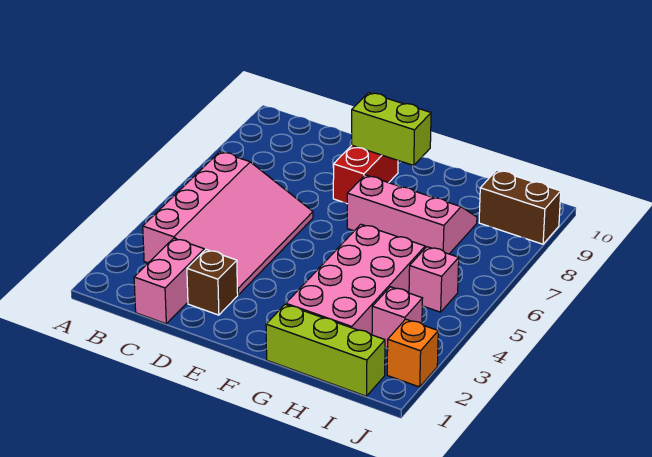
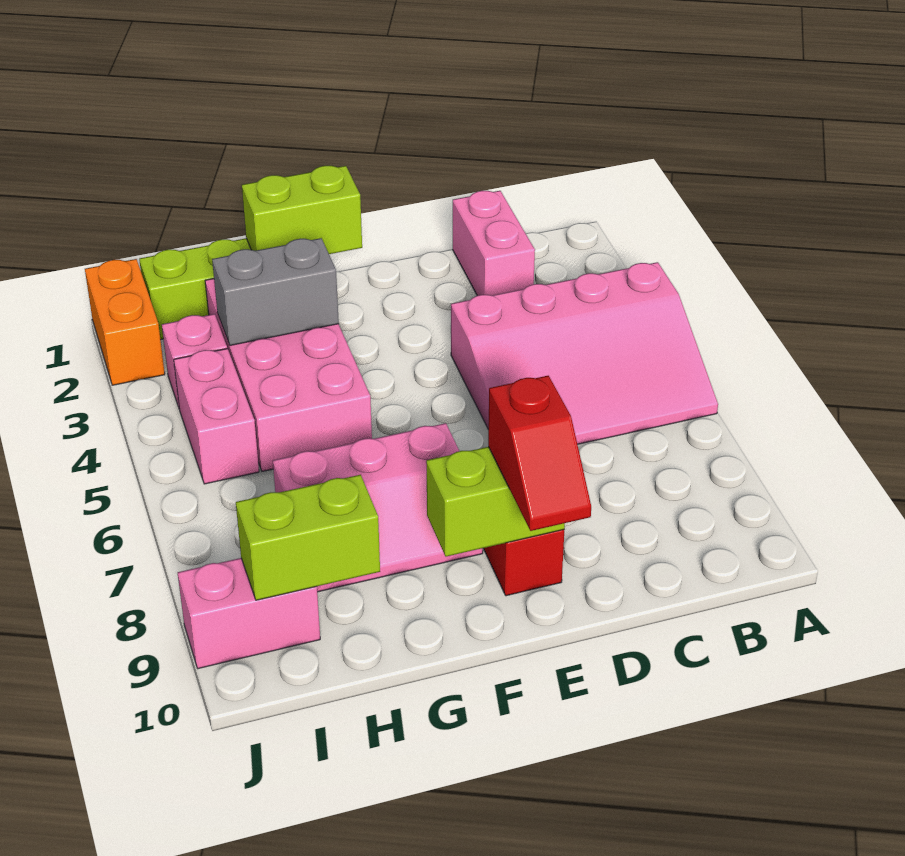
pink slope B3:D6 level 1 top B -> pink slope A4:D6 level 1 top 4
brown brick D2 level 1 -> none
none -> red slope E9:E10 level 3 top 9
none -> lime brick F1:G1 level 2
none -> grey brick G3:H3 level 2
none -> lime brick H9:I9 level 2
pink brick I5 level 1 -> pink brick I4:I5 level 1
brown brick I9:J9 level 1 -> pink brick I9:J9 level 1
orange brick J2 level 1 -> orange brick J1:J2 level 1

